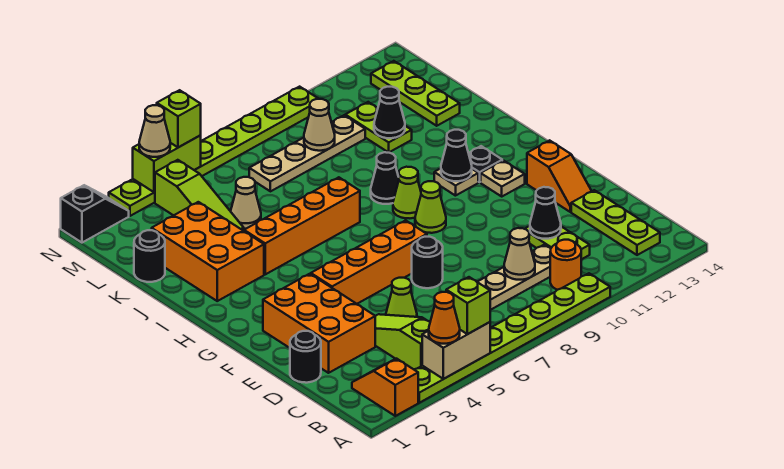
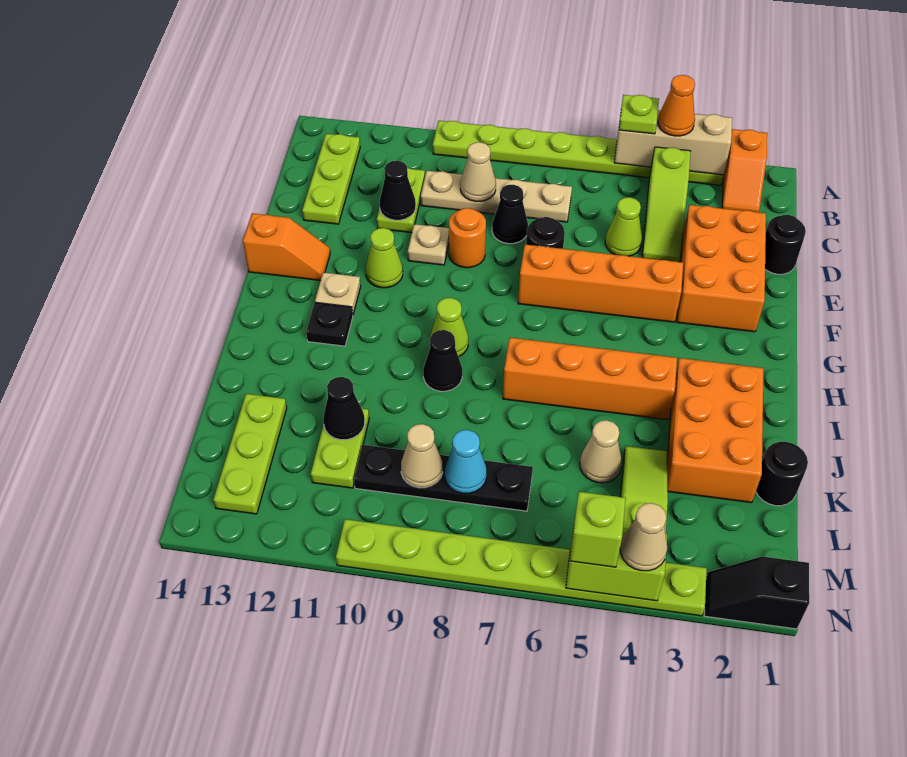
tan brick A4:A5 level 2 -> tan brick A3:A5 level 2
lime brick A5 level 3 -> lime plate A5 level 3
orange round brick B10 level 1 -> orange round brick E9 level 1
orange slope E13:F13 level 1 top F -> orange slope F13:F14 level 1 top 14
lime cone G9 level 1 -> lime cone F11 level 1
tan plate H11 level 1 -> tan plate E10 level 1
black cone H11 level 2 -> black cone D8 level 1
tan plate L7:L10 level 1 -> black plate L7:L10 level 1
none -> cyan cone L8 level 2

